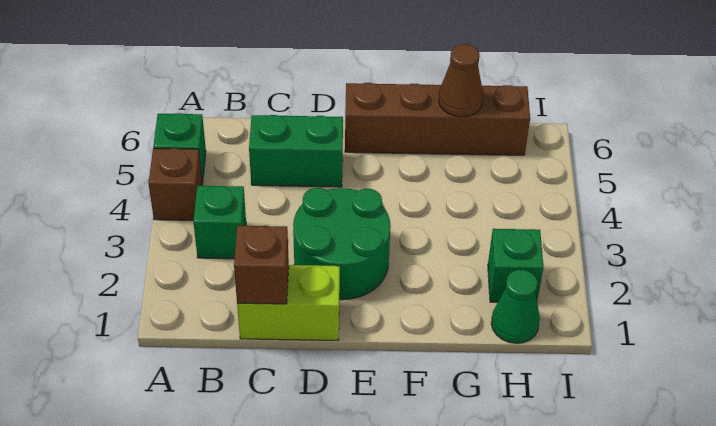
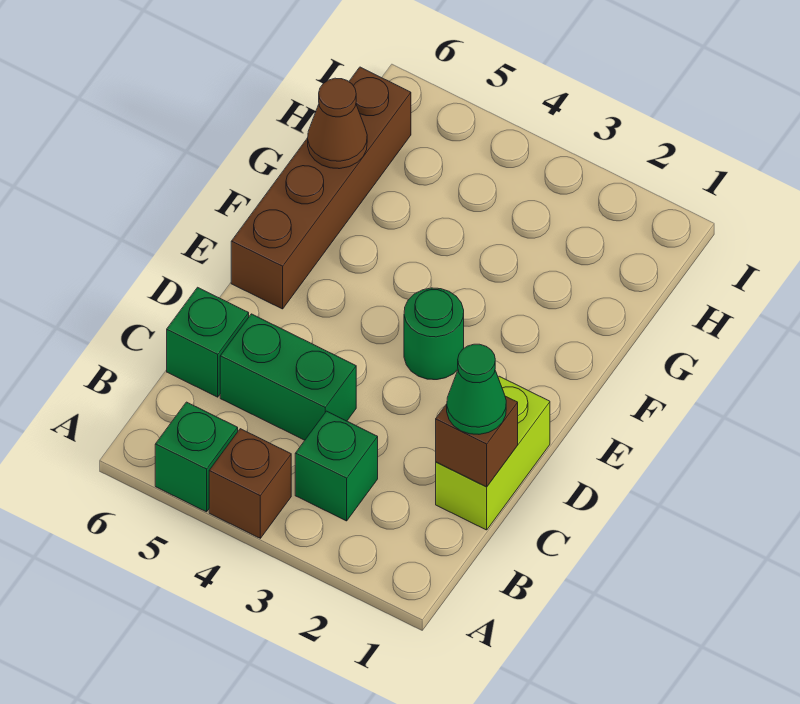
green brick C5:D5 level 1 -> green brick C4:C5 level 1
green round brick D2:E3 level 1 -> green round brick E3 level 1
green cone H1 level 1 -> green cone C1 level 3
green brick H2 level 1 -> green brick C6 level 1

